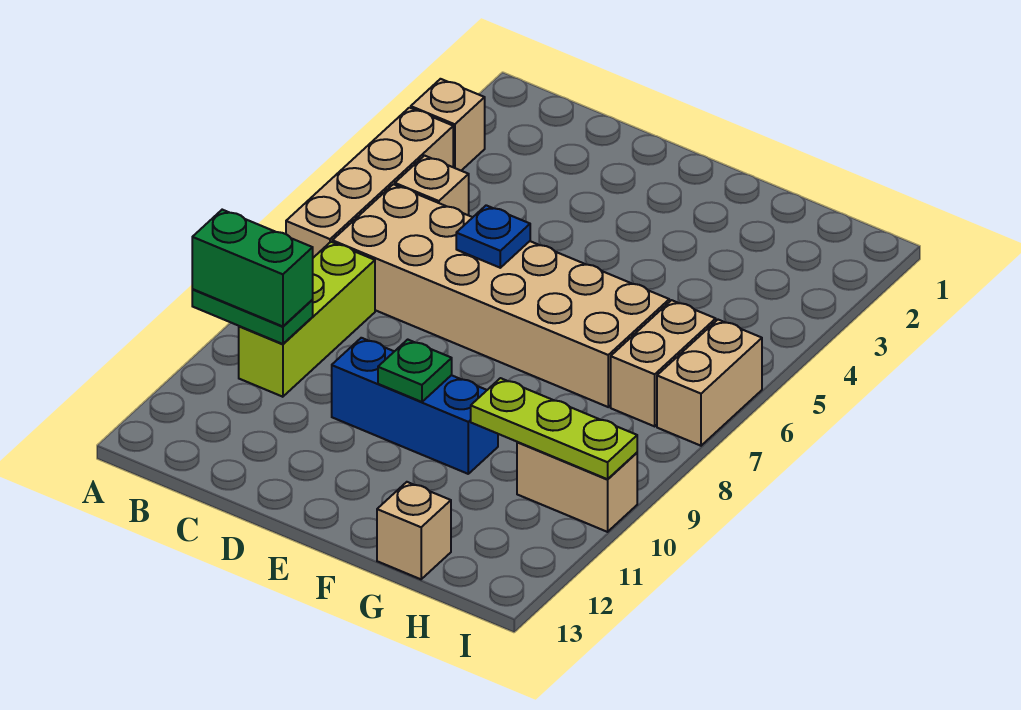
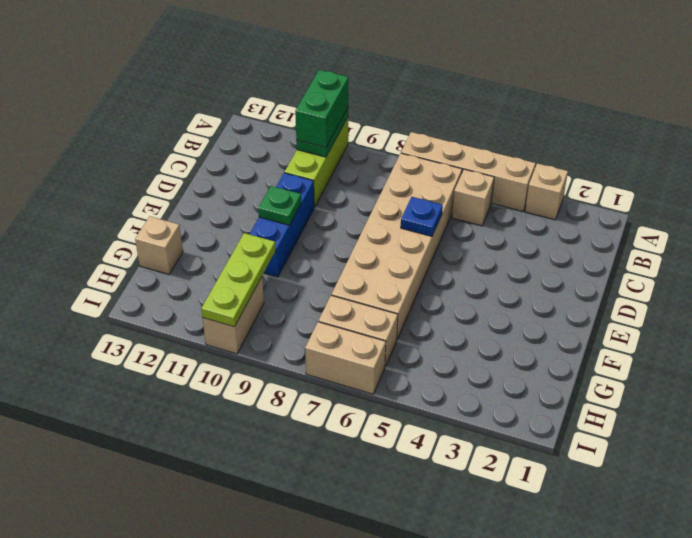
lime brick B8:B10 level 1 -> lime brick A10:C10 level 1

